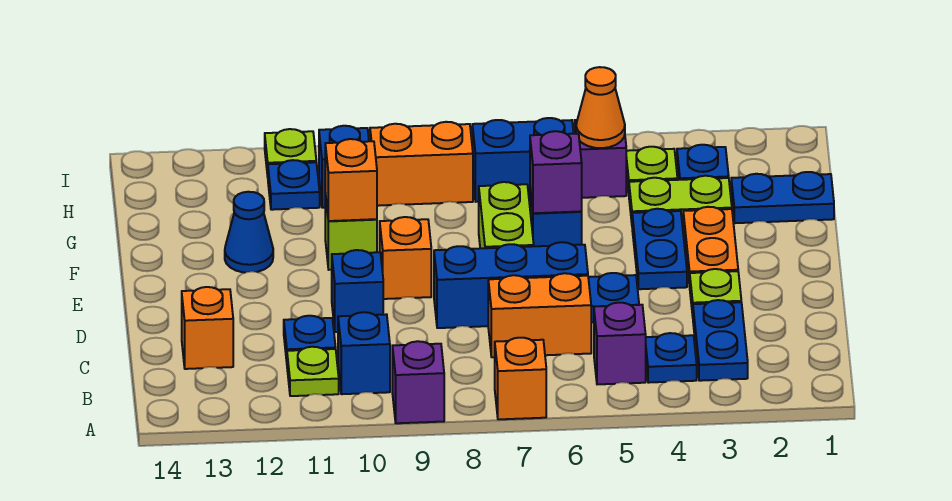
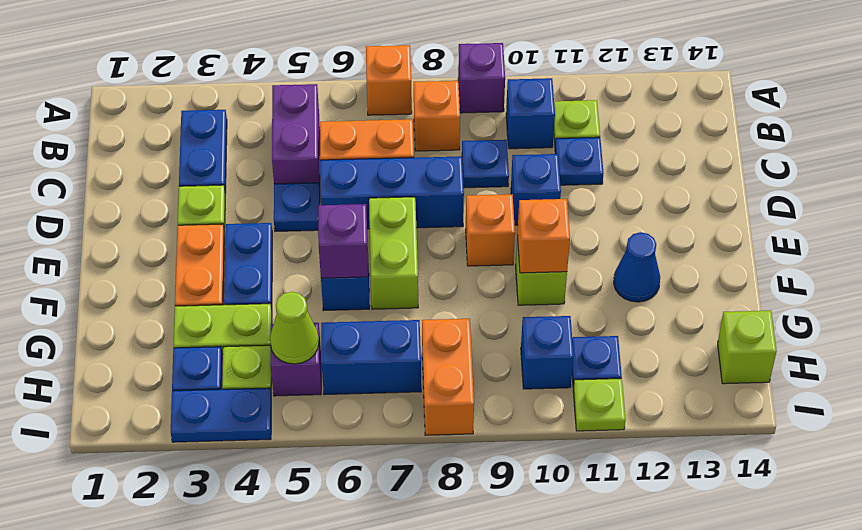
blue plate B4 level 1 -> blue plate C9 level 1
purple brick B5 level 1 -> purple brick B5:C5 level 1
orange brick C13 level 1 -> orange brick B8 level 1
blue plate G1:G2 level 1 -> blue plate I3:I4 level 1
orange cone H5 level 2 -> lime cone H5 level 2
orange brick H8:H9 level 1 -> orange brick H8:I8 level 1
none -> lime brick H14 level 1

